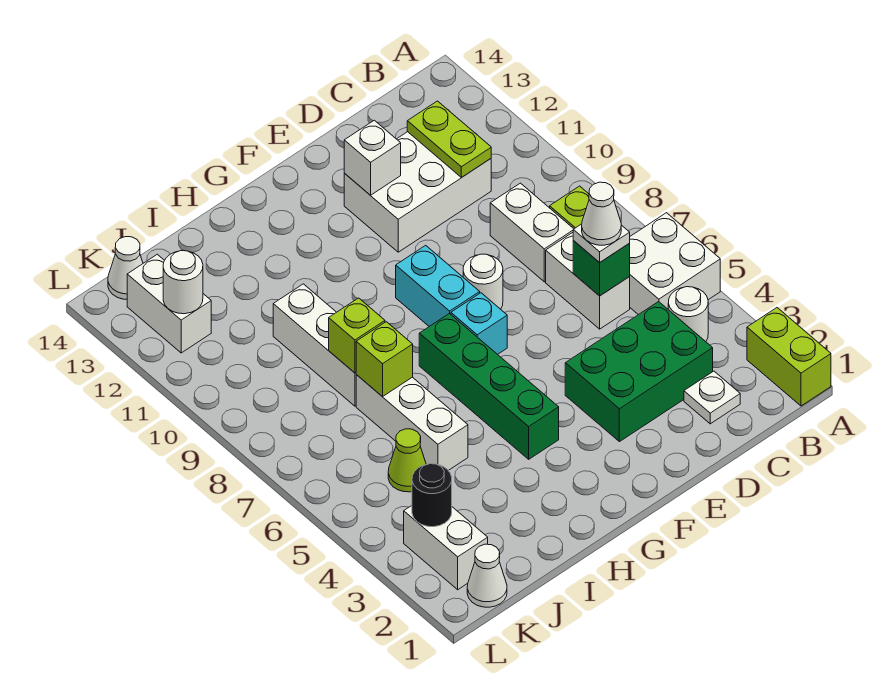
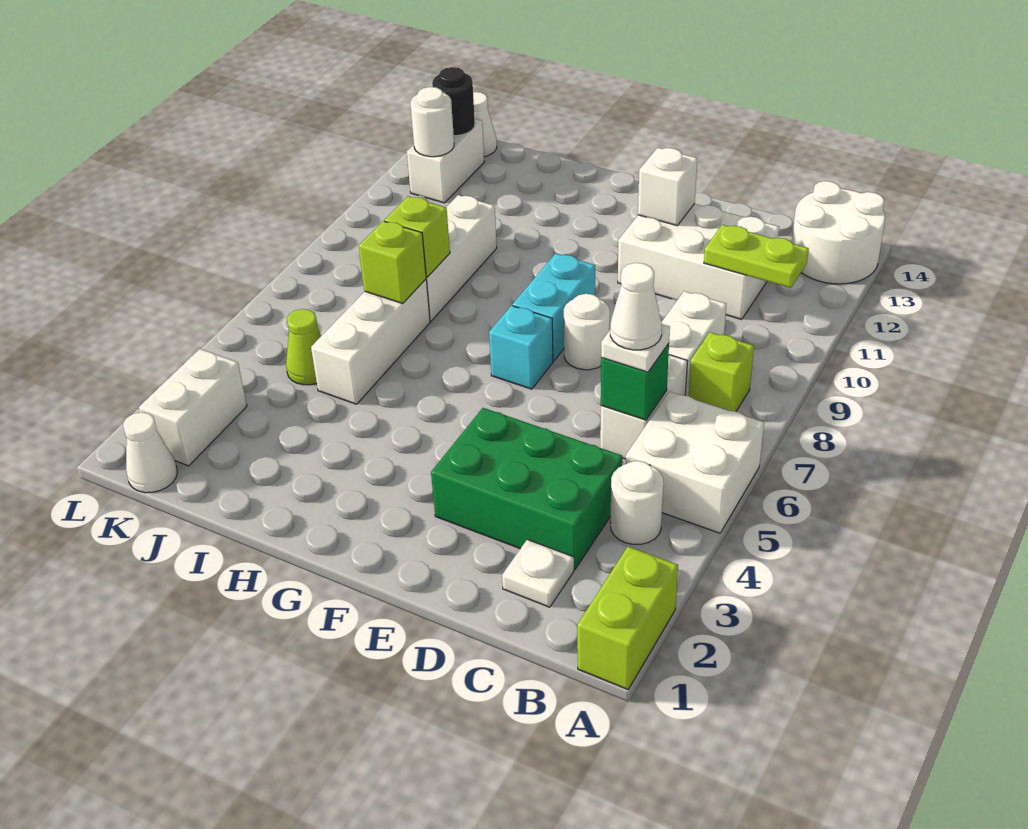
none -> white round brick A13:B14 level 1
lime plate C11:C12 level 2 -> lime plate B11:C11 level 2
green brick G4:G7 level 1 -> none
black round brick K3 level 2 -> black round brick K13 level 2

